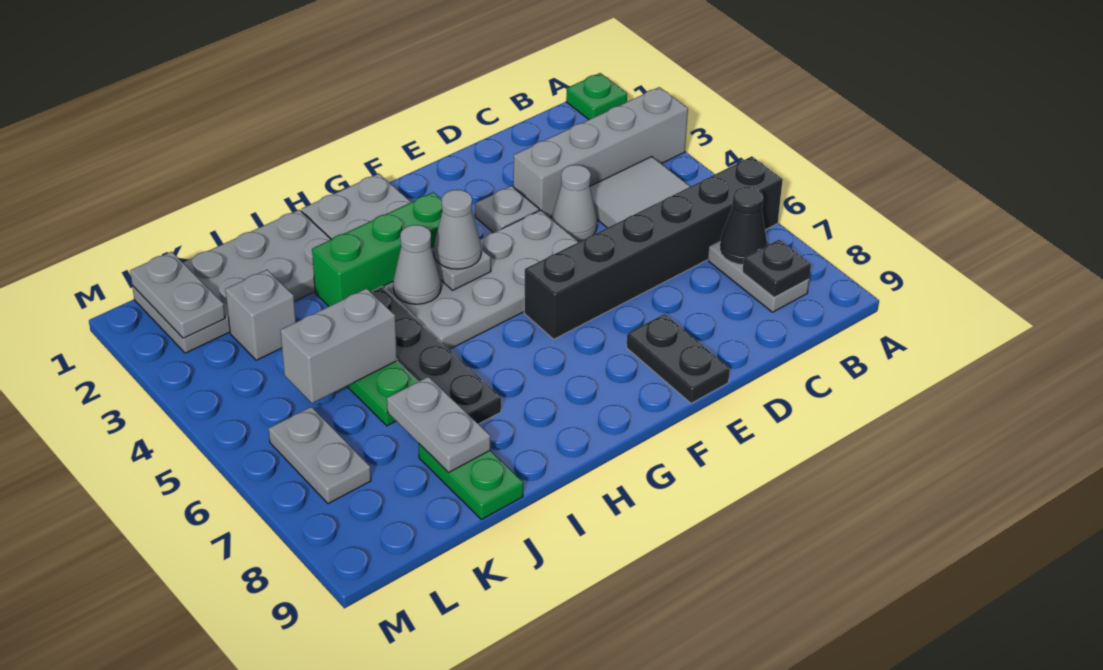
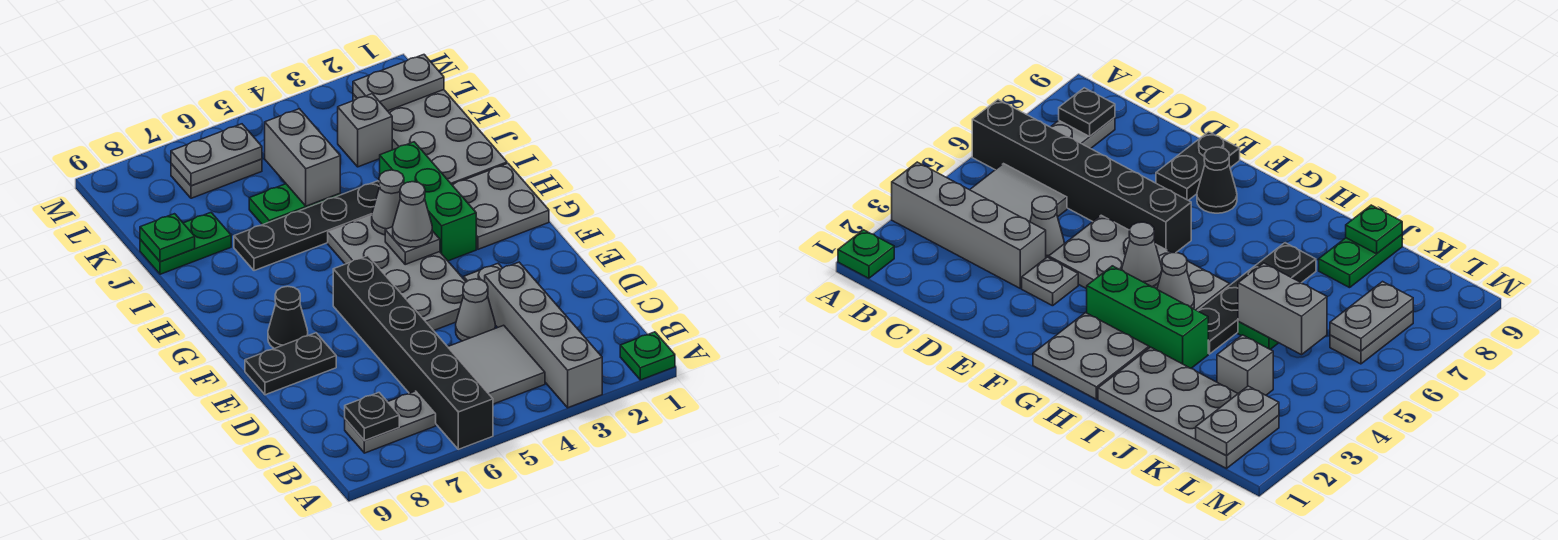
black cone B7 level 2 -> black cone F8 level 1
grey plate J7:J8 level 2 -> grey plate L6:L7 level 2
none -> green plate J9 level 2

